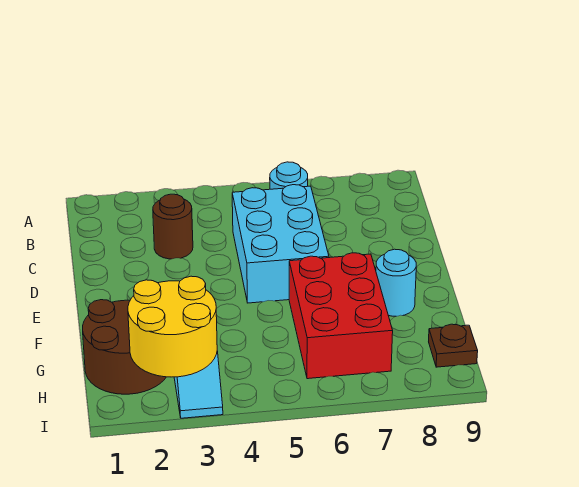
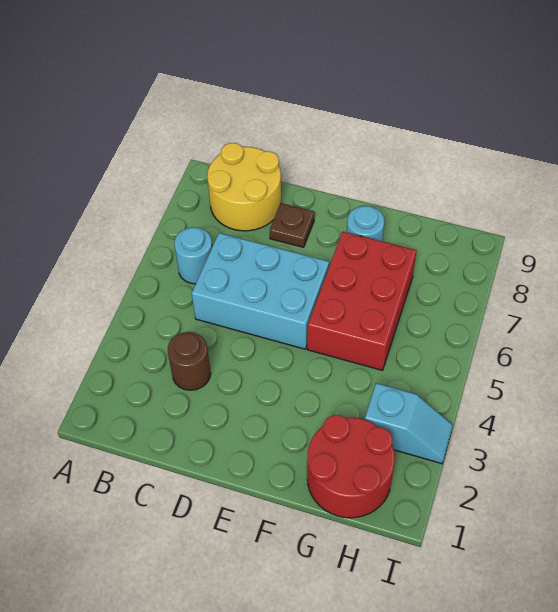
red brick F6:H7 level 1 -> red brick F5:G7 level 1
brown round brick G1:H2 level 1 -> red round brick G1:H2 level 1
yellow round brick H2:I3 level 2 -> yellow round brick B8:C9 level 1
brown plate H9 level 1 -> brown plate D8 level 1

